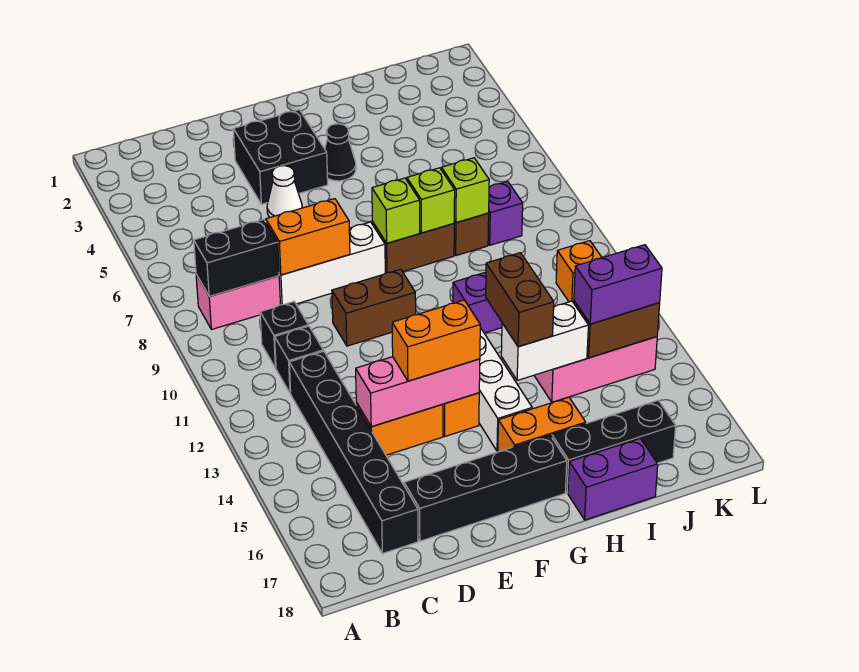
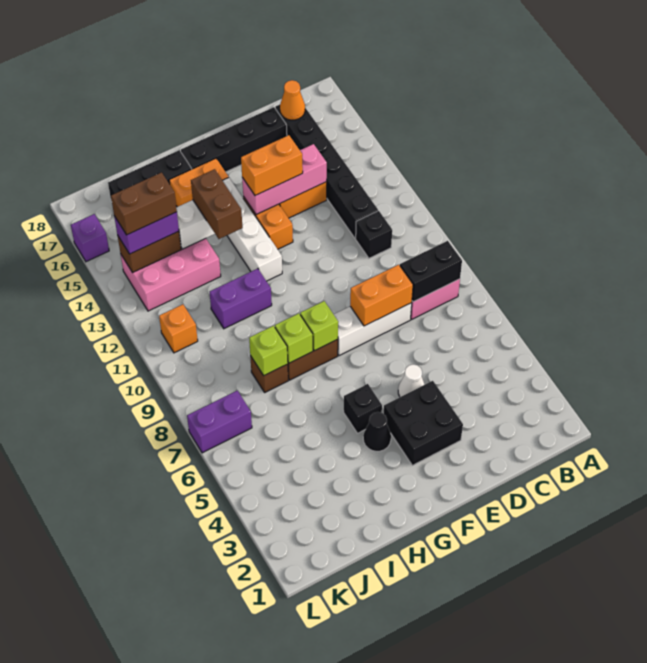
black brick C10 level 1 -> black brick G5 level 1
none -> orange cone C17 level 2
brown brick E10:F10 level 1 -> brown brick J14:K14 level 4
purple brick H18:I18 level 1 -> purple brick K7:L7 level 1
purple brick J8 level 1 -> purple brick L16 level 1

